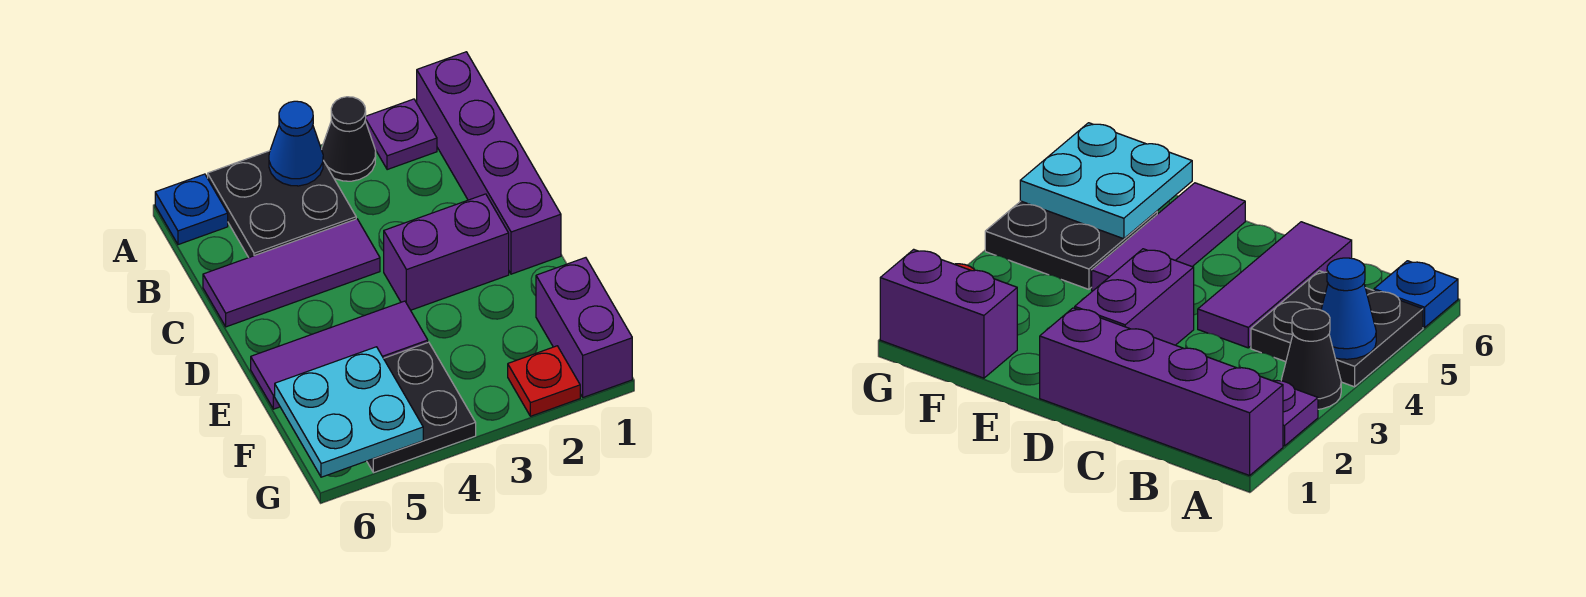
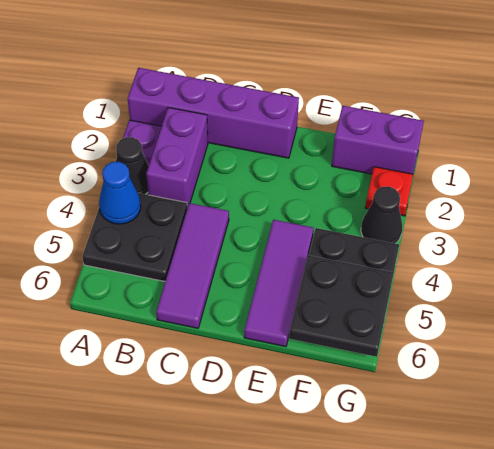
blue plate A6 level 1 -> none
purple brick D2:D3 level 1 -> purple brick B2:B3 level 1
cyan plate F5:G6 level 2 -> black plate F5:G6 level 2
none -> black cone G3 level 1

